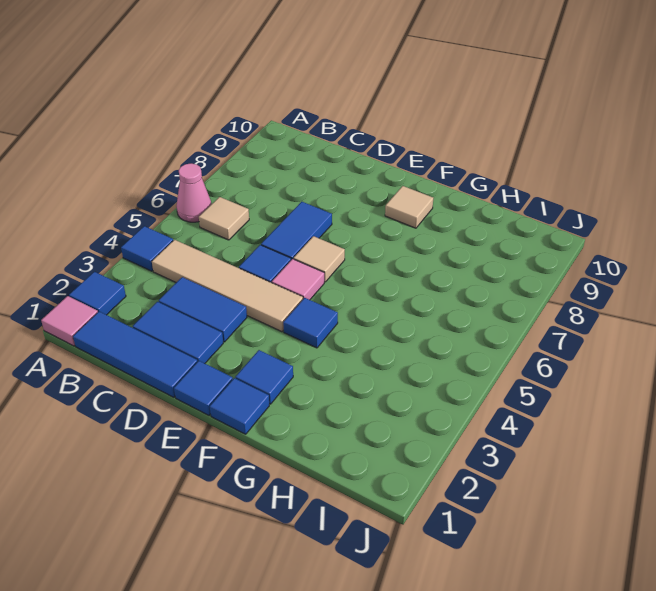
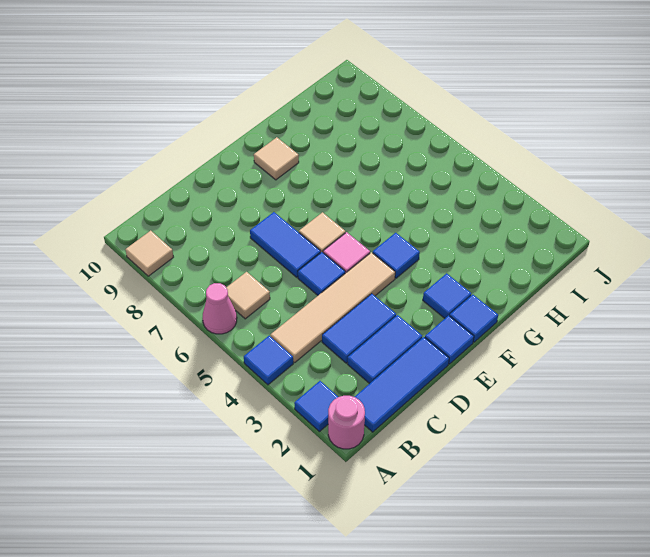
pink tile A1 level 1 -> pink round brick A1 level 1
none -> tan tile A9 level 1

